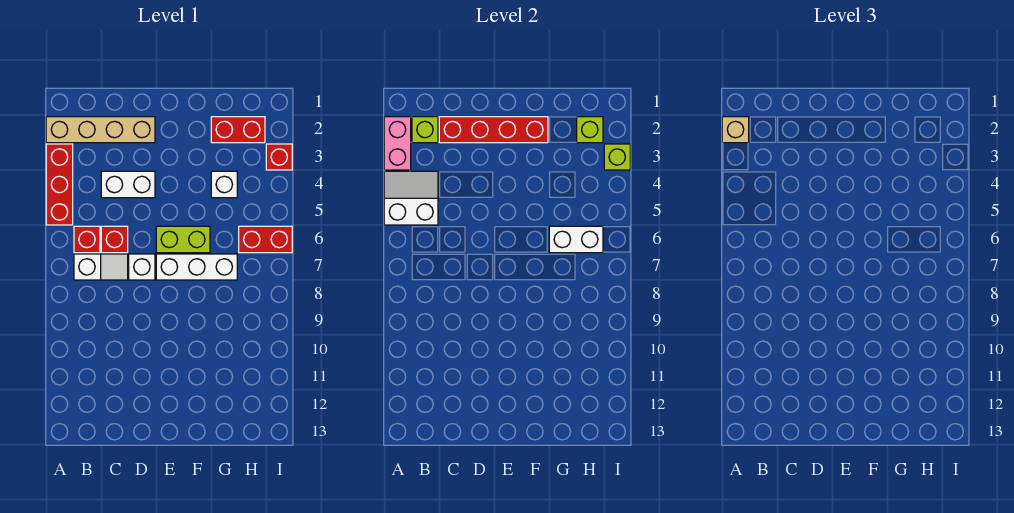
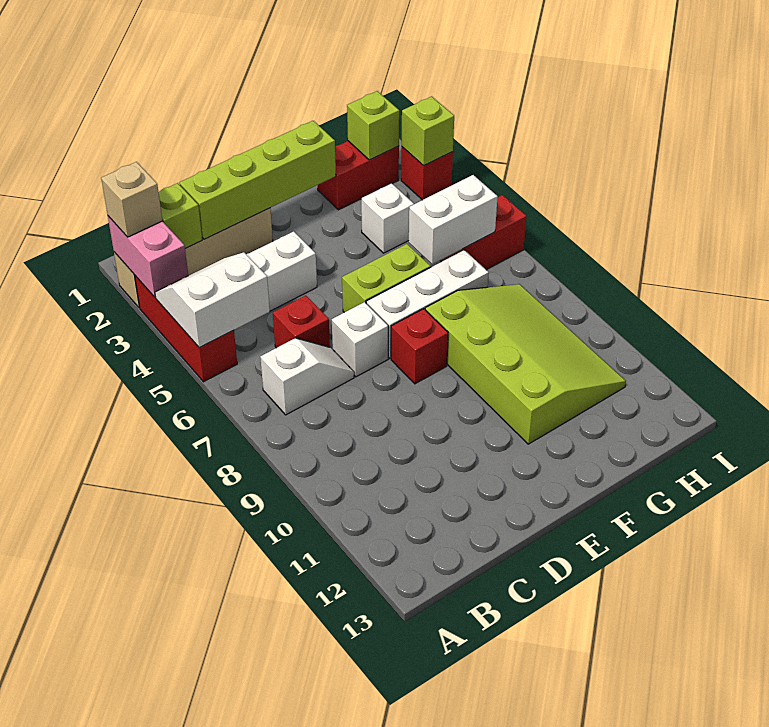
red brick B6 level 1 -> red brick E8 level 1
red brick C2:F2 level 2 -> lime brick C2:F2 level 2
none -> lime slope F8:H11 level 1 top F

